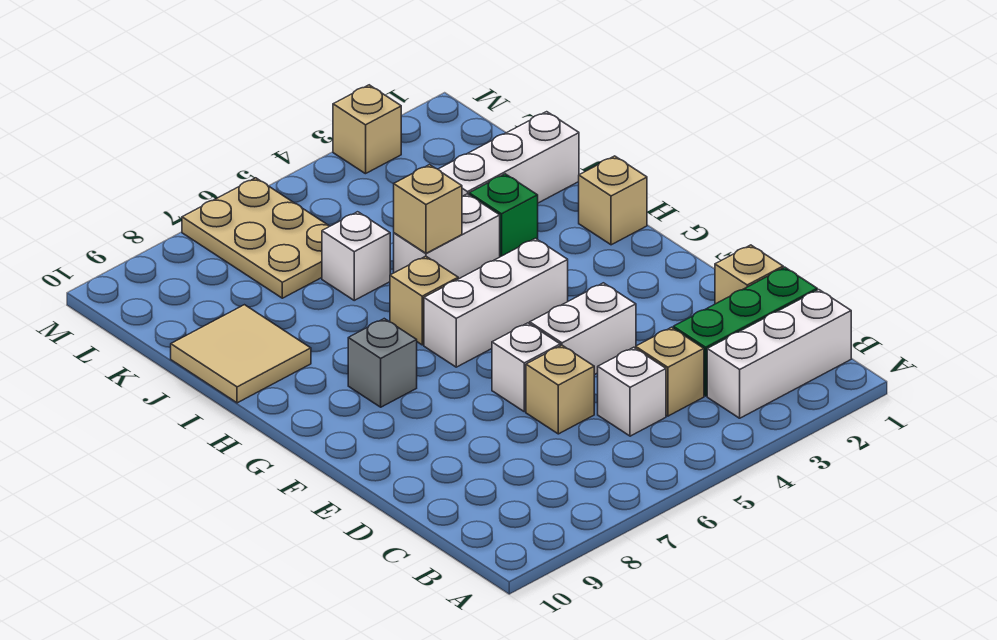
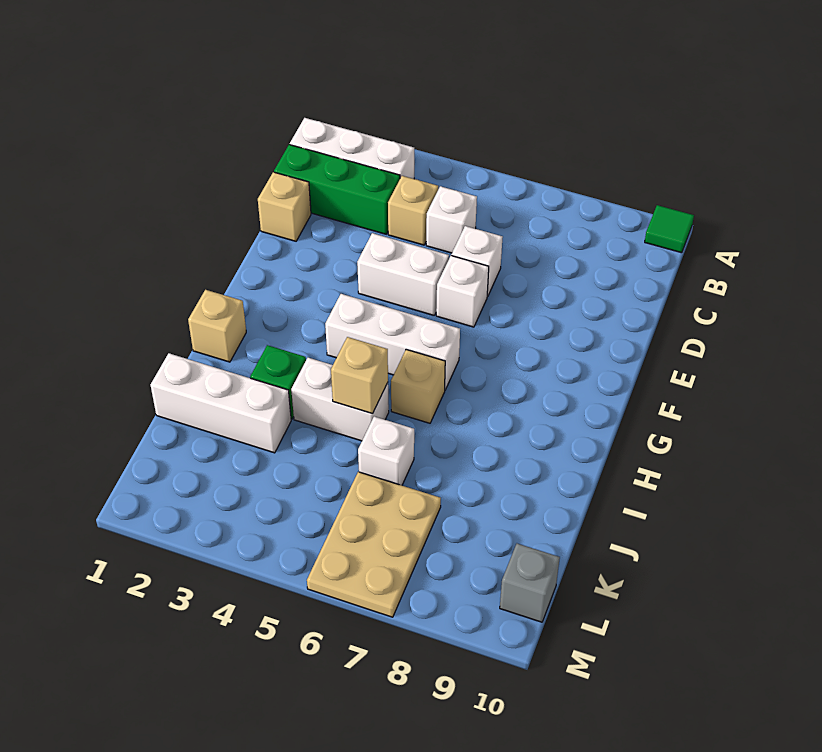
none -> green tile A10 level 1
tan brick D6 level 1 -> white brick D6 level 1
grey brick G8 level 1 -> grey brick L10 level 1
tan tile I9:J10 level 1 -> none
tan brick M3 level 1 -> none

